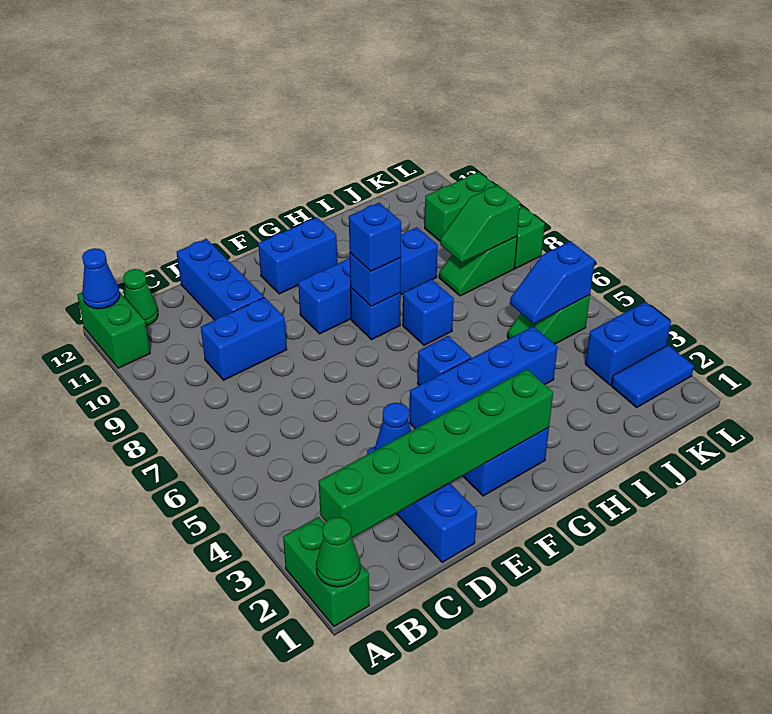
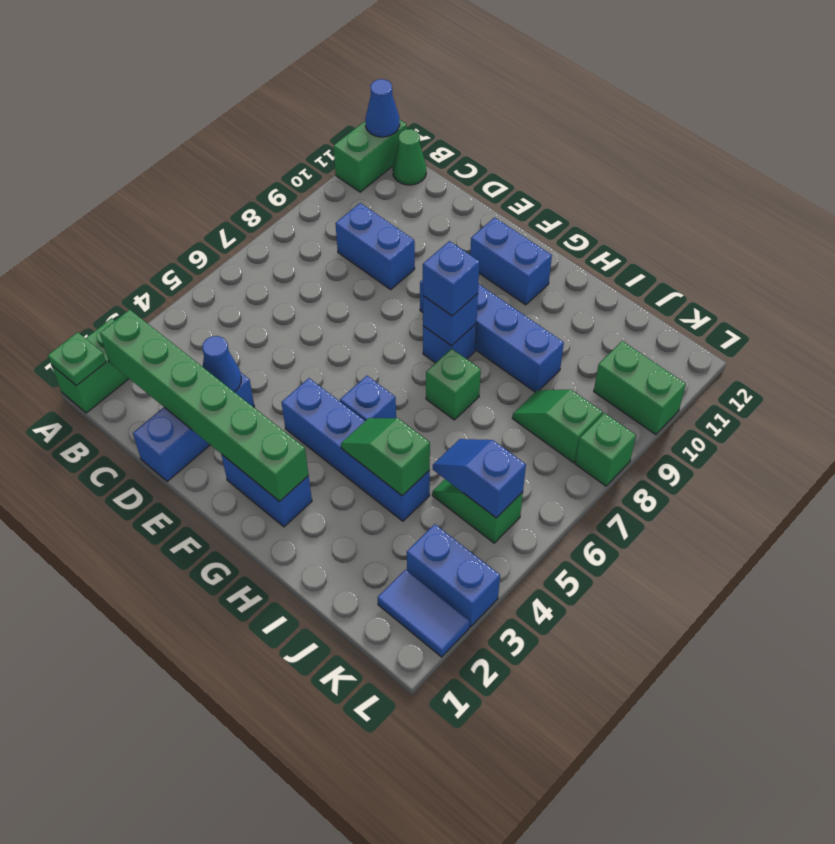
green cone A1 level 2 -> green plate A1 level 2
blue brick D10:D12 level 1 -> none
blue brick H7 level 1 -> green brick H7 level 1
green slope J8:K8 level 2 top K -> green slope H4:I4 level 2 top I

